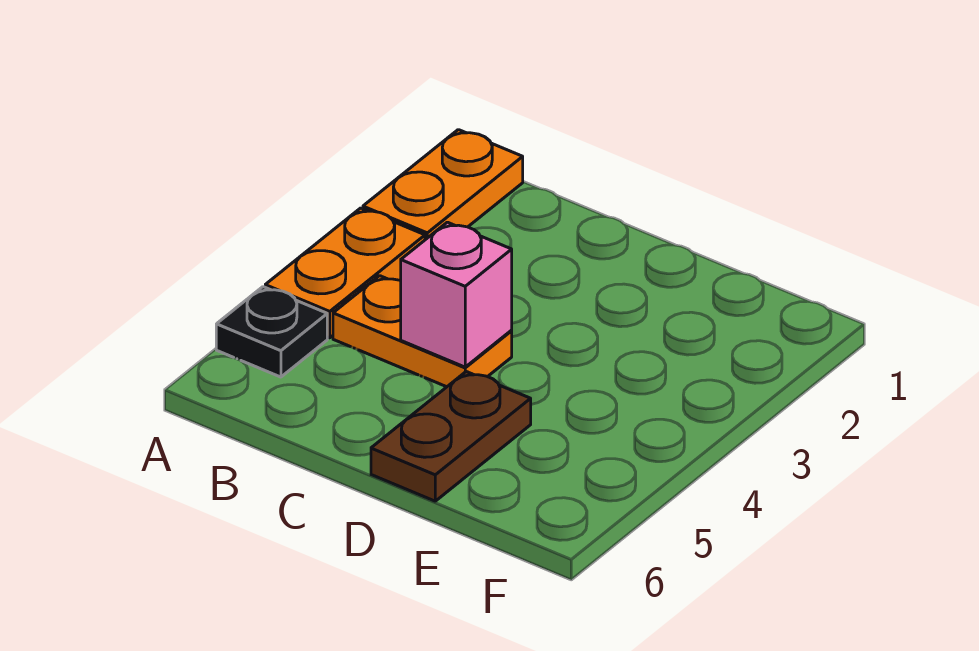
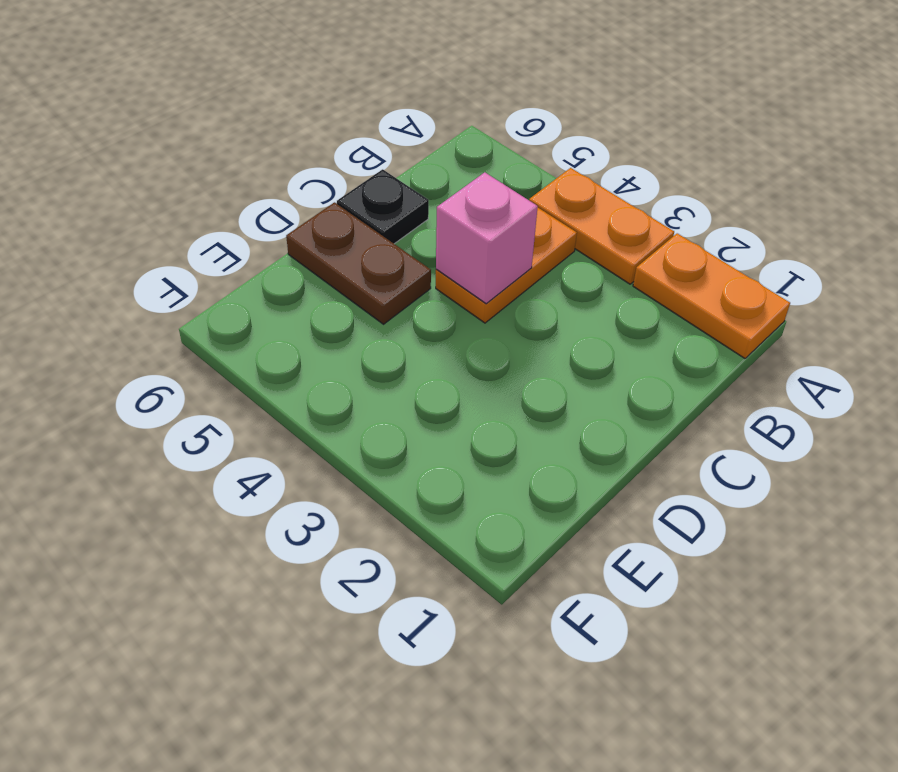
black plate A5 level 1 -> black plate C6 level 1

